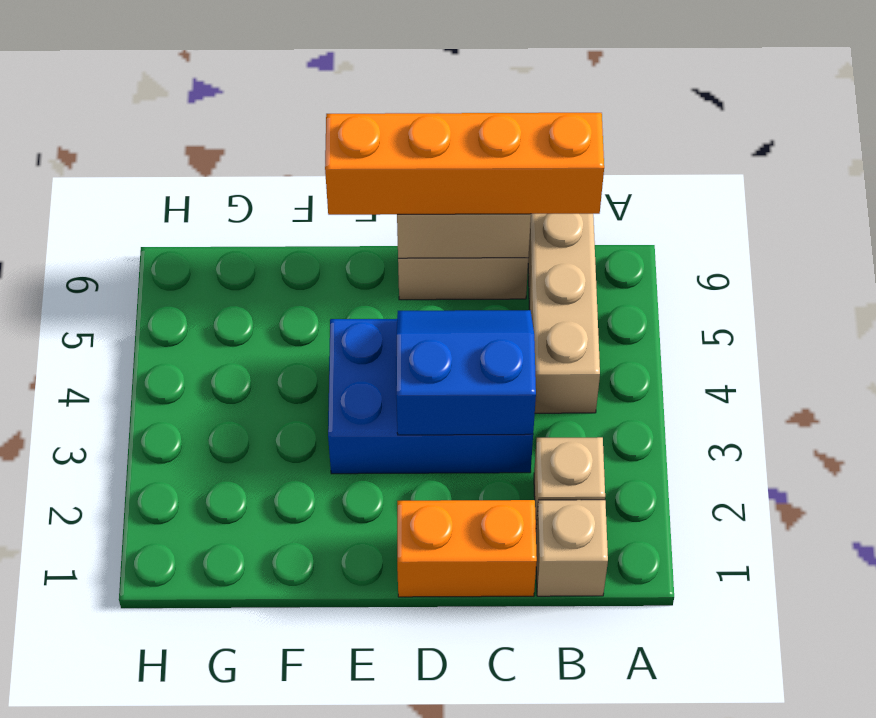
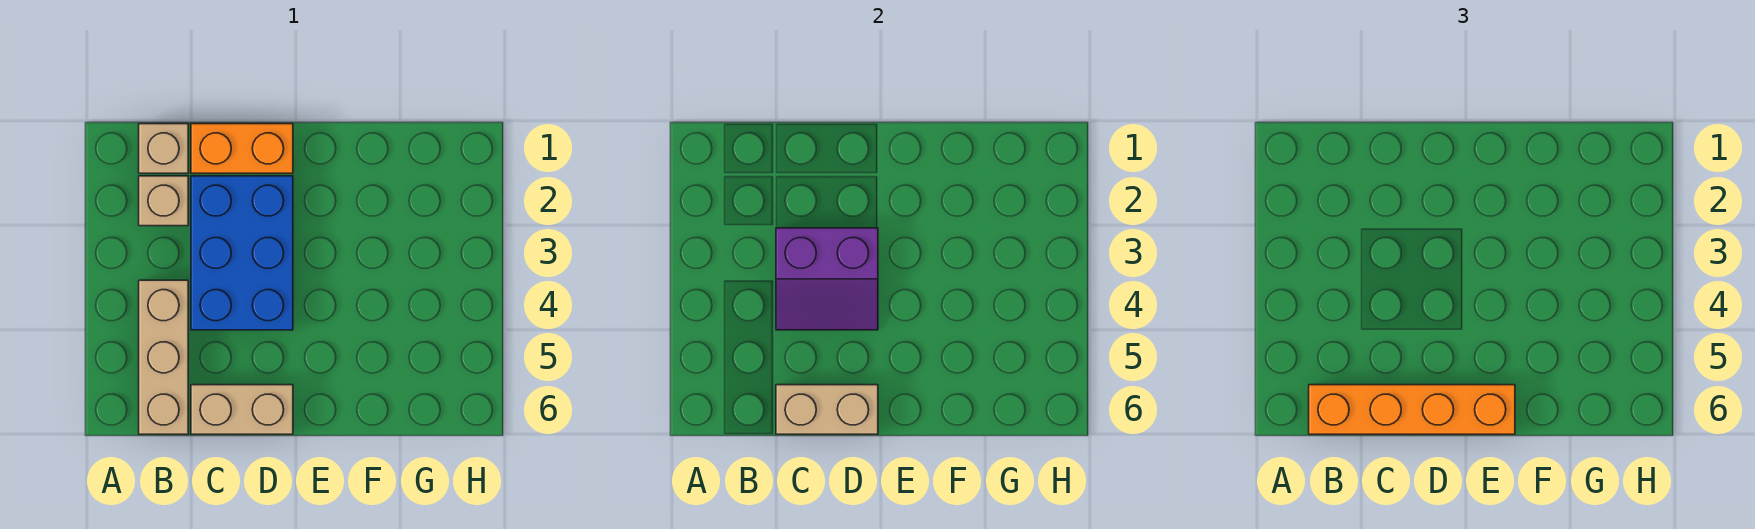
blue brick C3:E4 level 1 -> blue brick C2:D4 level 1
blue slope C3:D4 level 2 top 3 -> purple slope C3:D4 level 2 top 3

